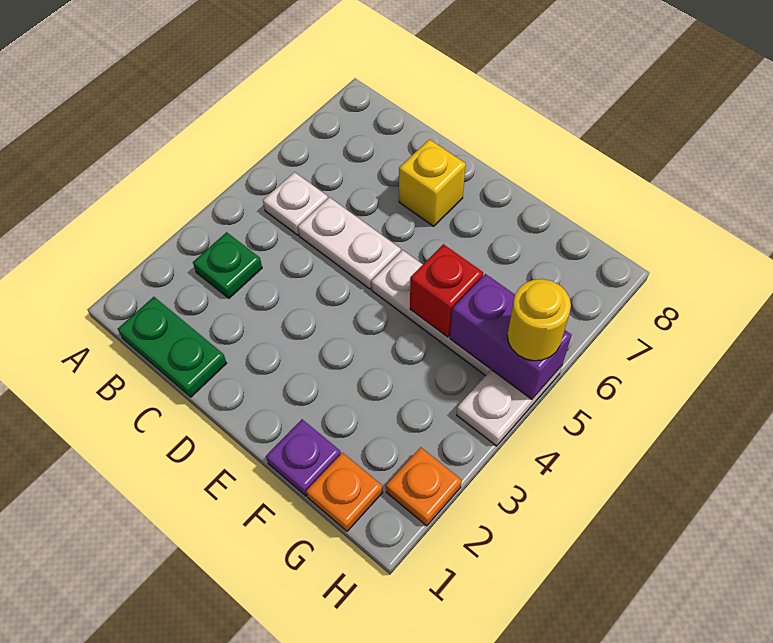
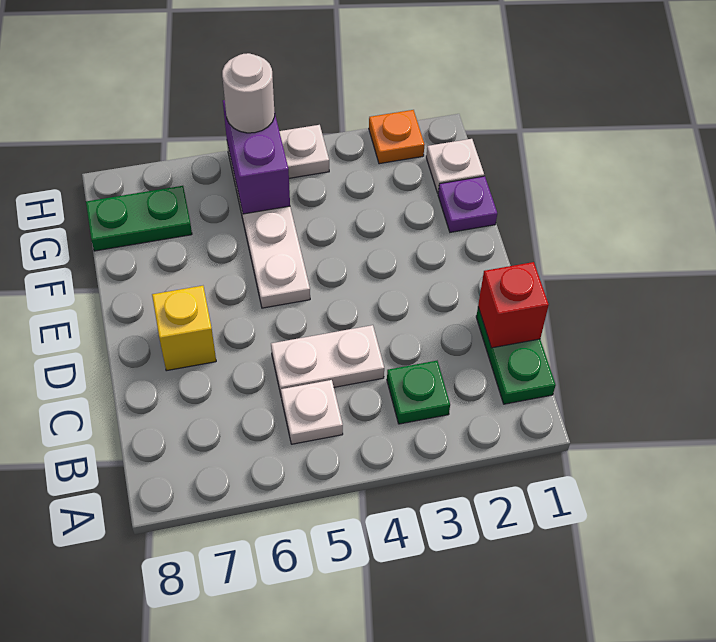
white plate C5:D5 level 1 -> white plate C4:C5 level 1
red brick F5 level 2 -> red brick C1 level 2
orange plate G1 level 1 -> white plate G1 level 1
none -> green plate G7:G8 level 1
yellow round brick H5 level 3 -> white round brick H5 level 3

